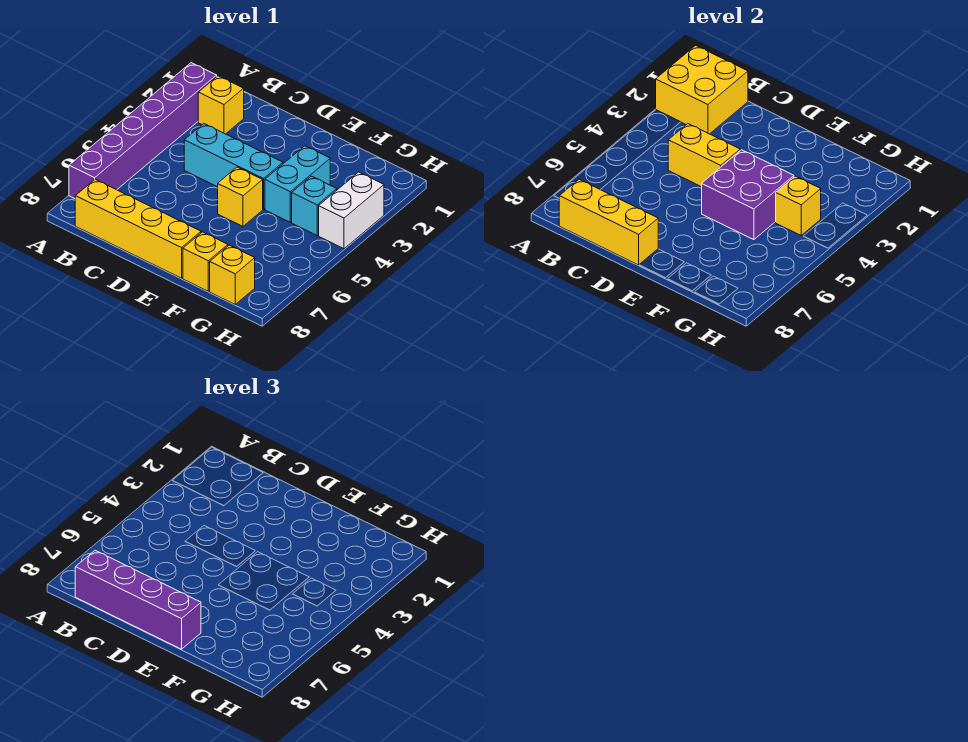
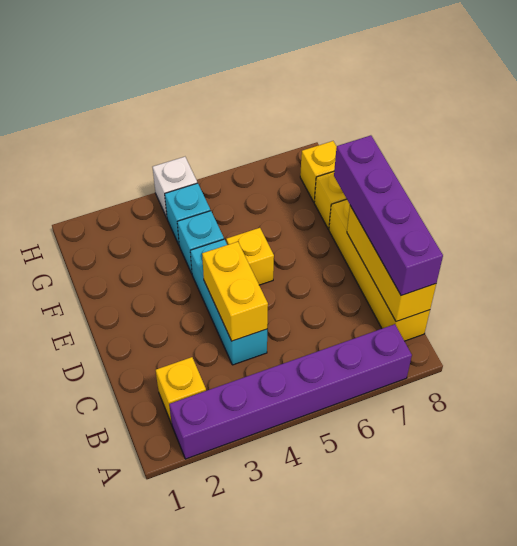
yellow brick A1:B2 level 2 -> none
purple brick E4:F5 level 2 -> none
cyan brick F3:F4 level 1 -> cyan brick F4 level 1
yellow brick G4 level 2 -> none
white brick H3:H4 level 1 -> white brick H4 level 1

